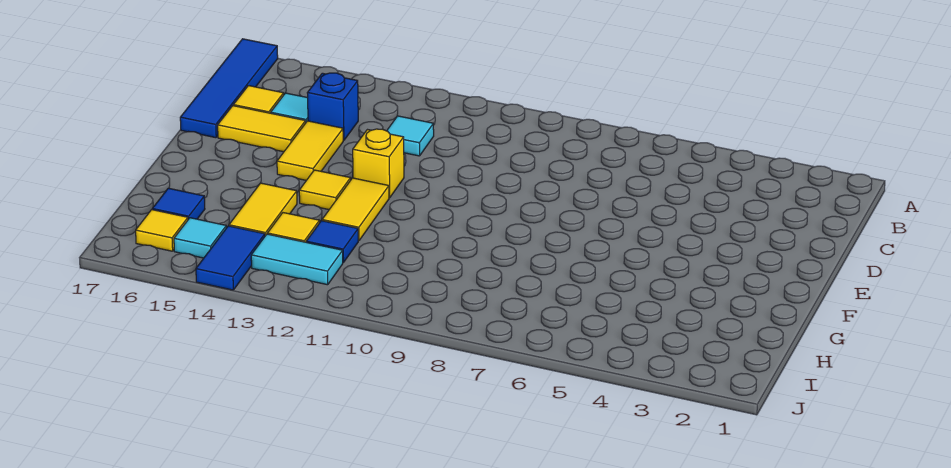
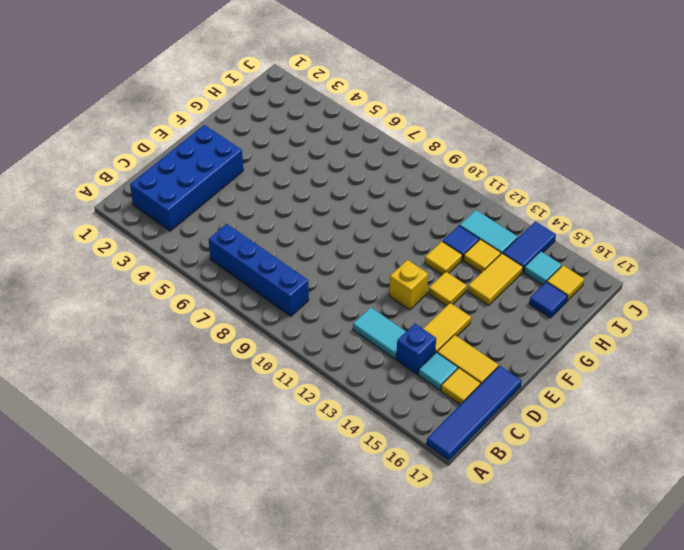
none -> blue brick B2:E3 level 1
none -> blue brick B6:B9 level 1
cyan tile C12 level 1 -> cyan tile C12:C13 level 1
yellow tile F12:G12 level 1 -> yellow tile G12 level 1

